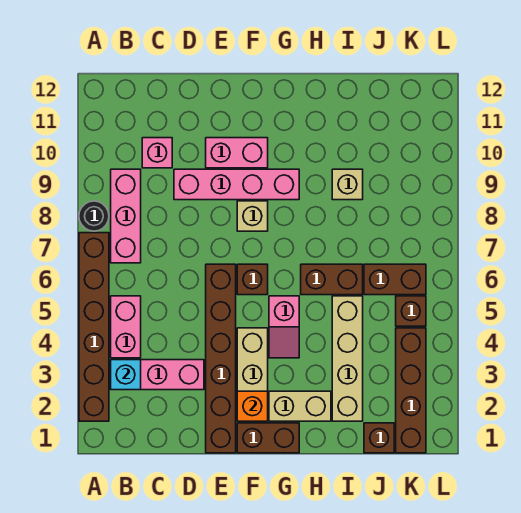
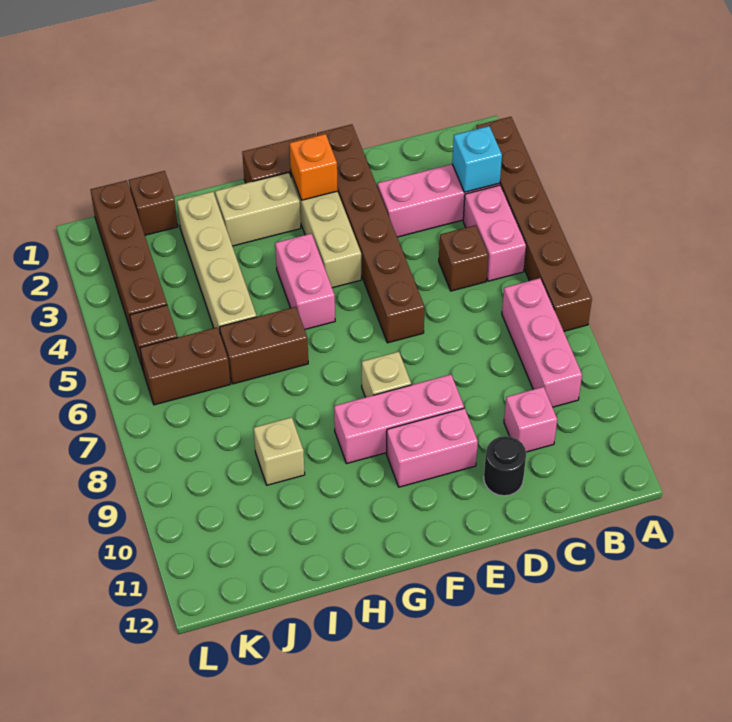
black round brick A8 level 1 -> black round brick D11 level 1
pink brick D9:G9 level 1 -> pink brick E9:G9 level 1
brown brick F6 level 1 -> brown brick C5 level 1
pink slope G4:G5 level 1 top 5 -> pink brick G4:G5 level 1

